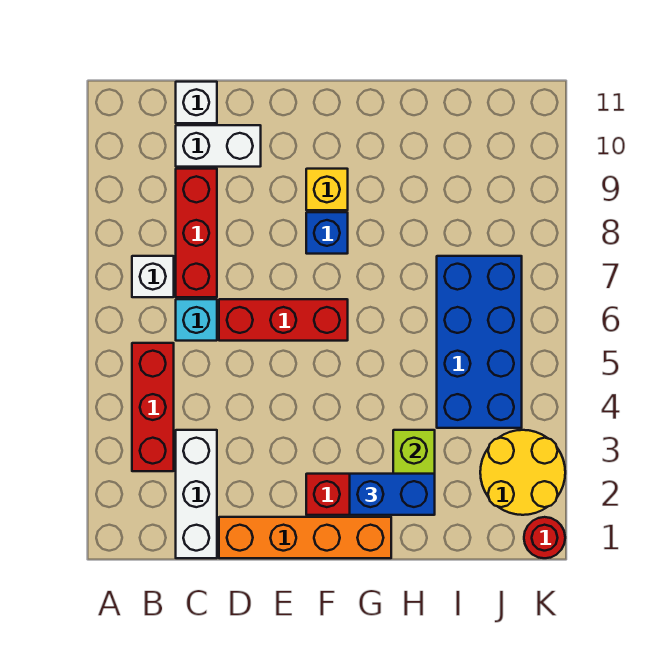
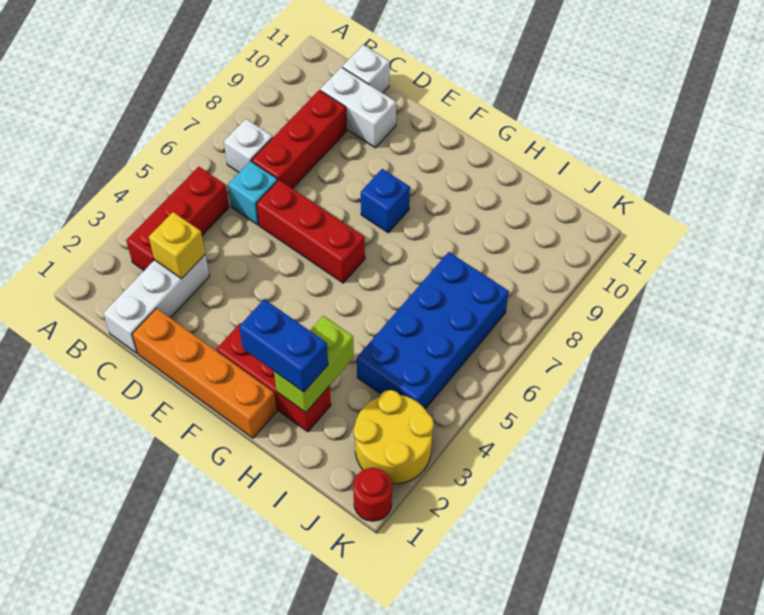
yellow brick F9 level 1 -> yellow brick C3 level 2

